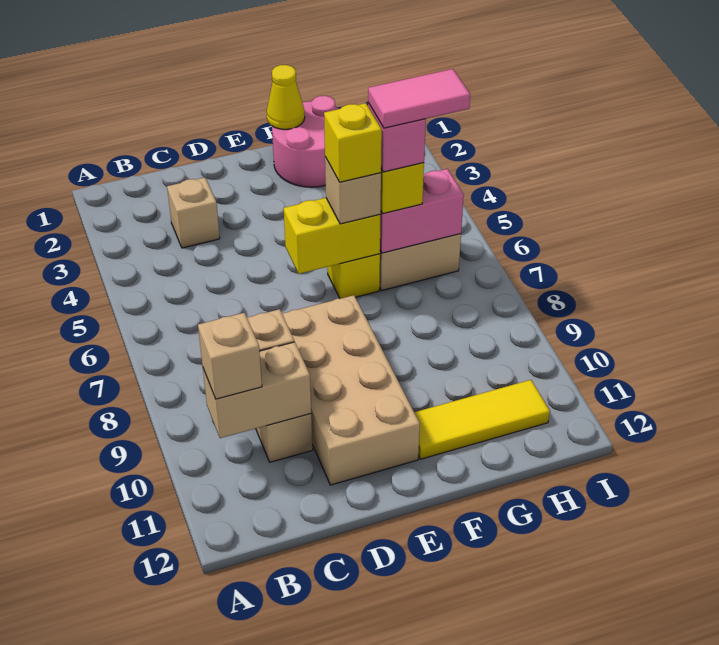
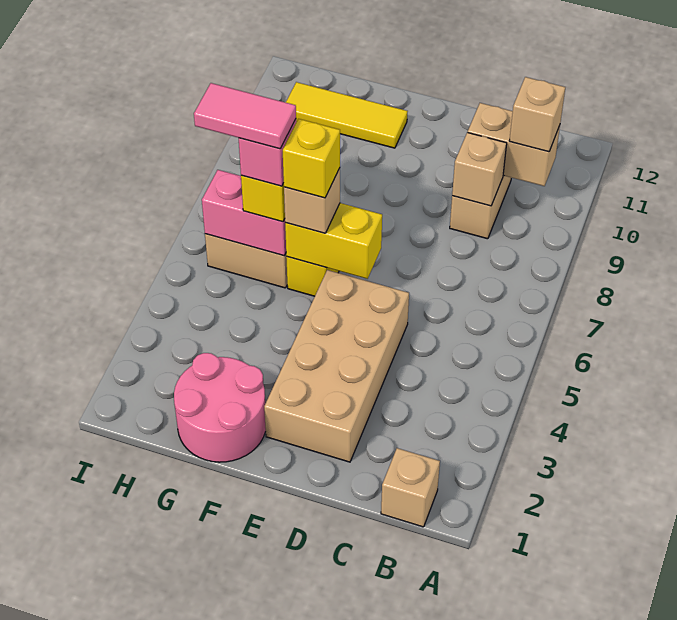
tan brick C3 level 1 -> tan brick B1 level 1
tan brick D8:E11 level 1 -> tan brick D2:E5 level 1
yellow cone F1 level 2 -> none

